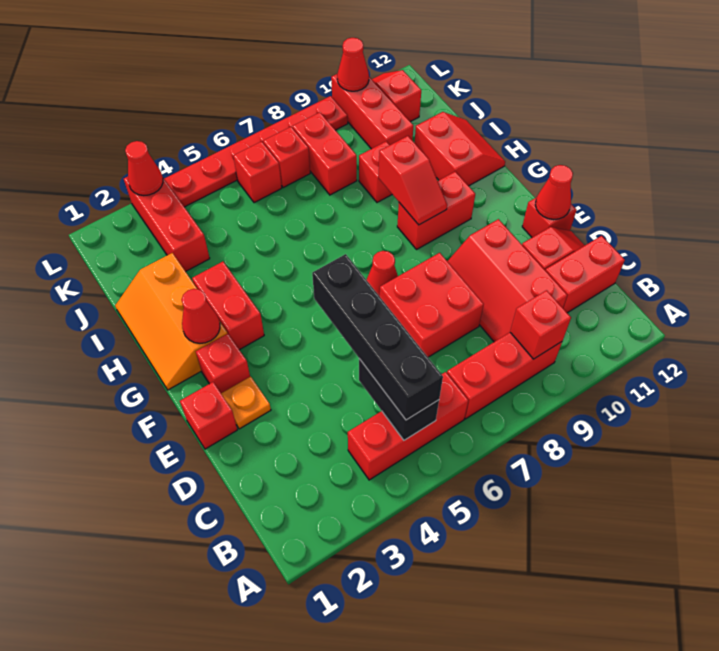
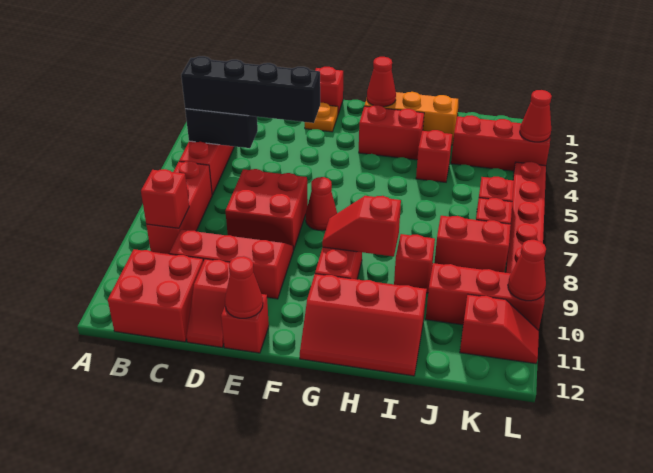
red brick C11:C12 level 1 -> red brick B11:C12 level 1
red brick F2 level 1 -> red brick I4 level 1
red slope H11:I12 level 1 top 11 -> red slope G11:I12 level 1 top 11

